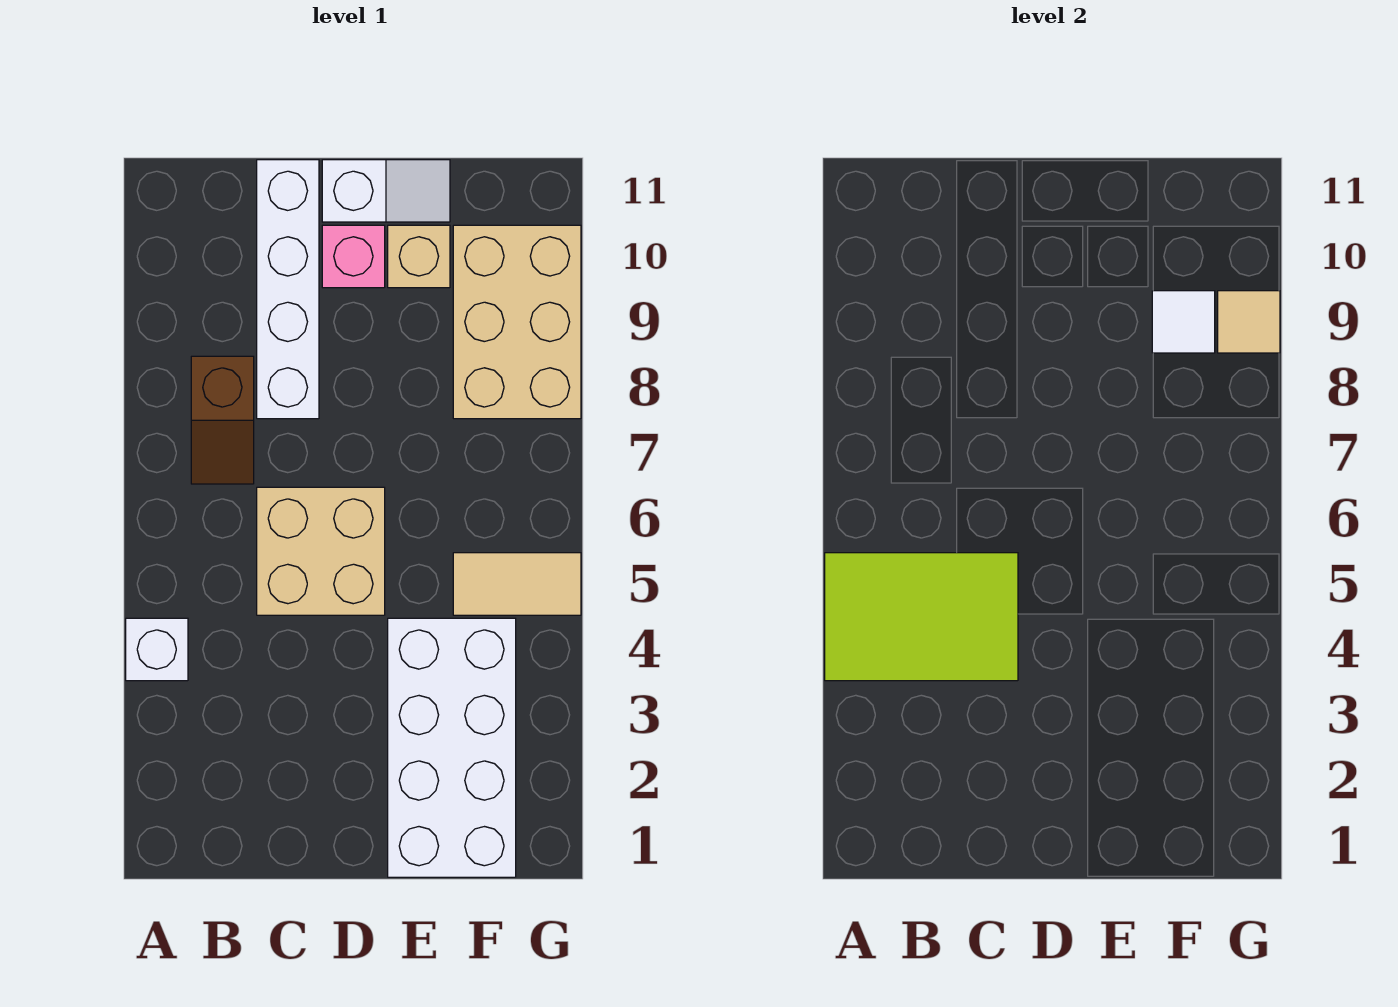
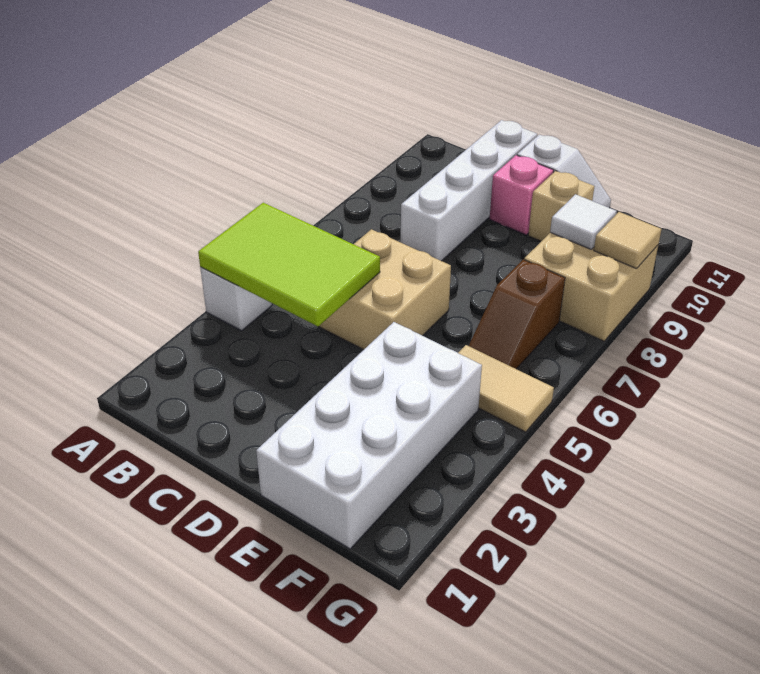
brown slope B7:B8 level 1 top 8 -> brown slope F6:F7 level 1 top 7
tan brick F8:G10 level 1 -> tan brick F8:G9 level 1

